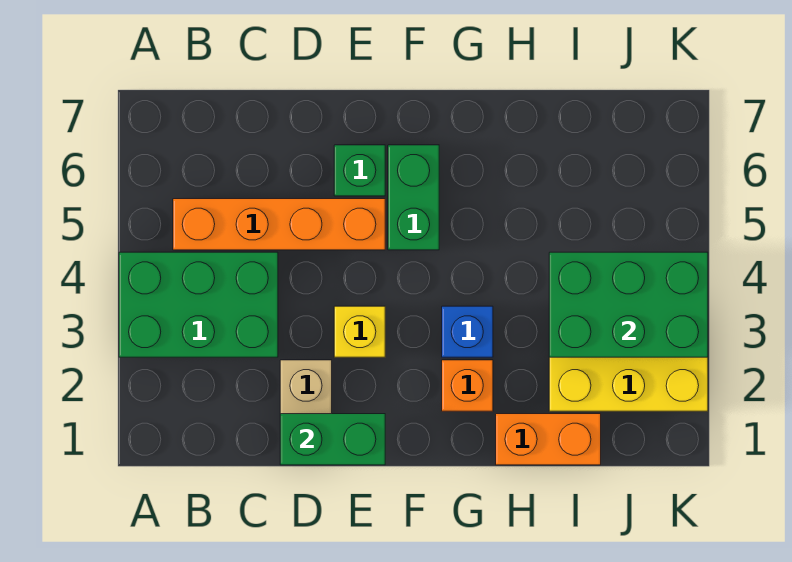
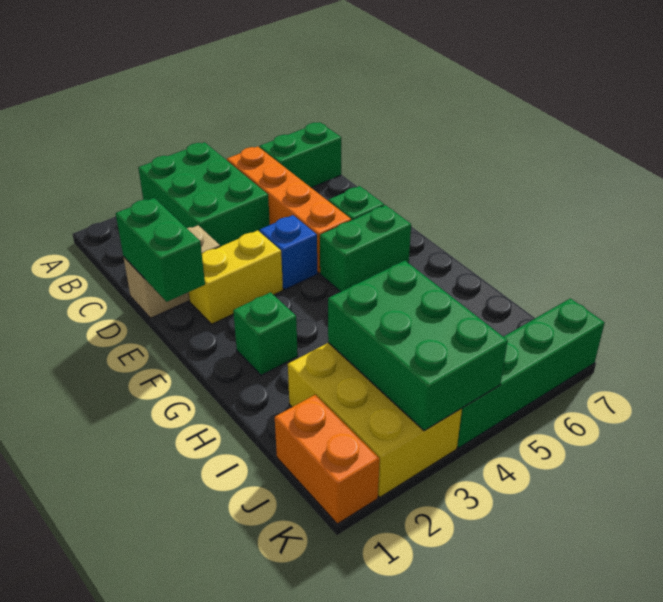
none -> green brick B6:B7 level 1
yellow brick E3 level 1 -> yellow brick E2:E3 level 1
orange brick G2 level 1 -> green brick G2 level 1
blue brick G3 level 1 -> blue brick E4 level 1
orange brick H1:I1 level 1 -> orange brick J1:K1 level 1
none -> green brick K4:K7 level 1

